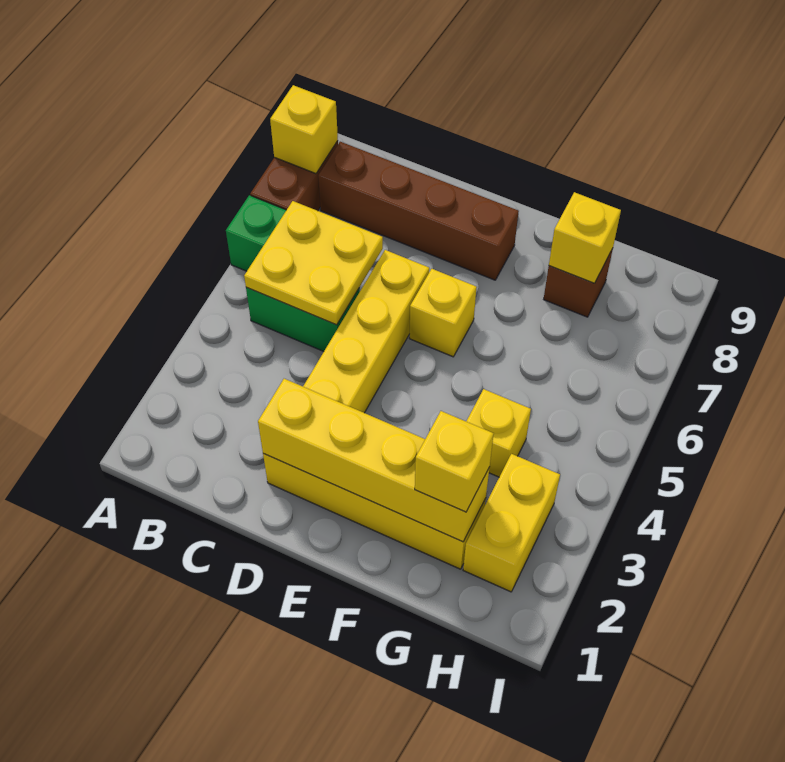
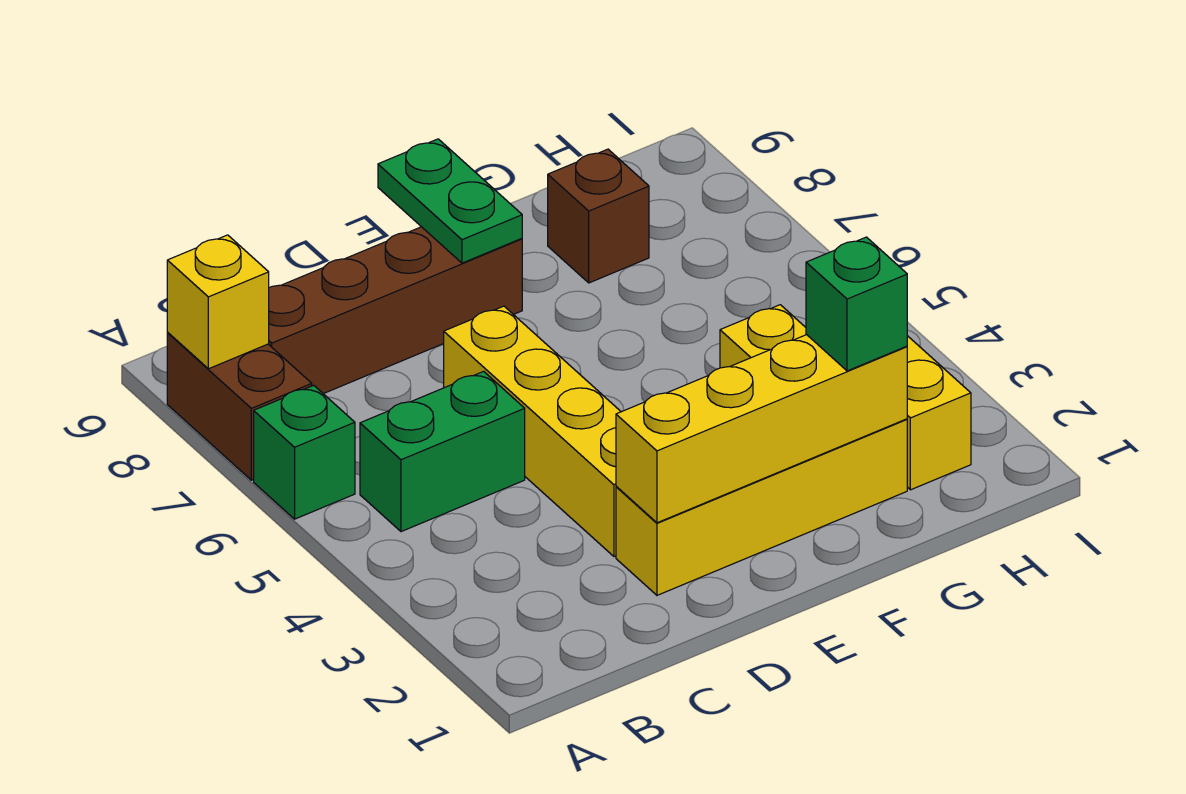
yellow plate B5:C6 level 2 -> none
yellow brick E6 level 1 -> none
none -> green plate E8:E9 level 2
yellow brick G2 level 3 -> green brick G2 level 3
yellow brick G8 level 2 -> none

